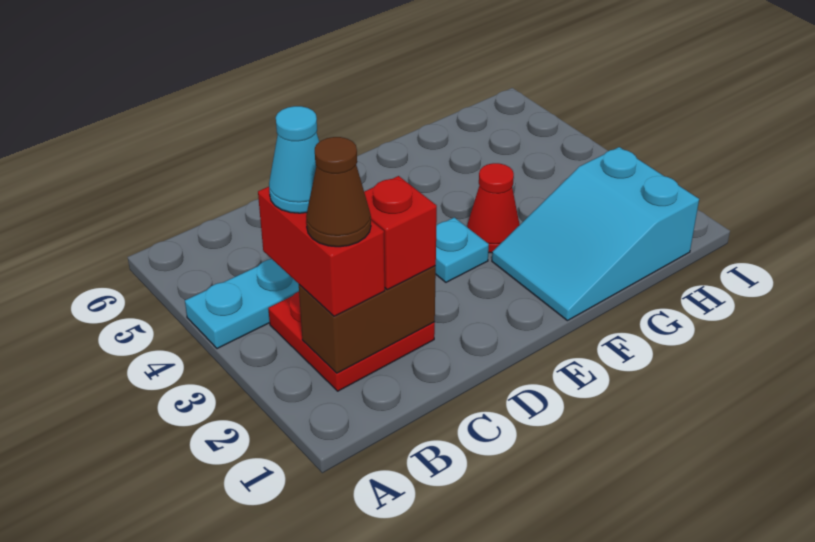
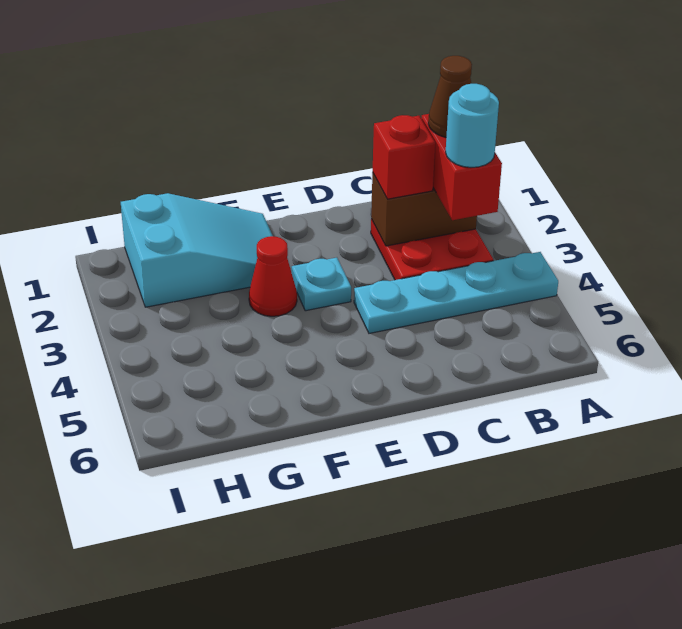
cyan cone B3 level 4 -> cyan round brick B3 level 4

